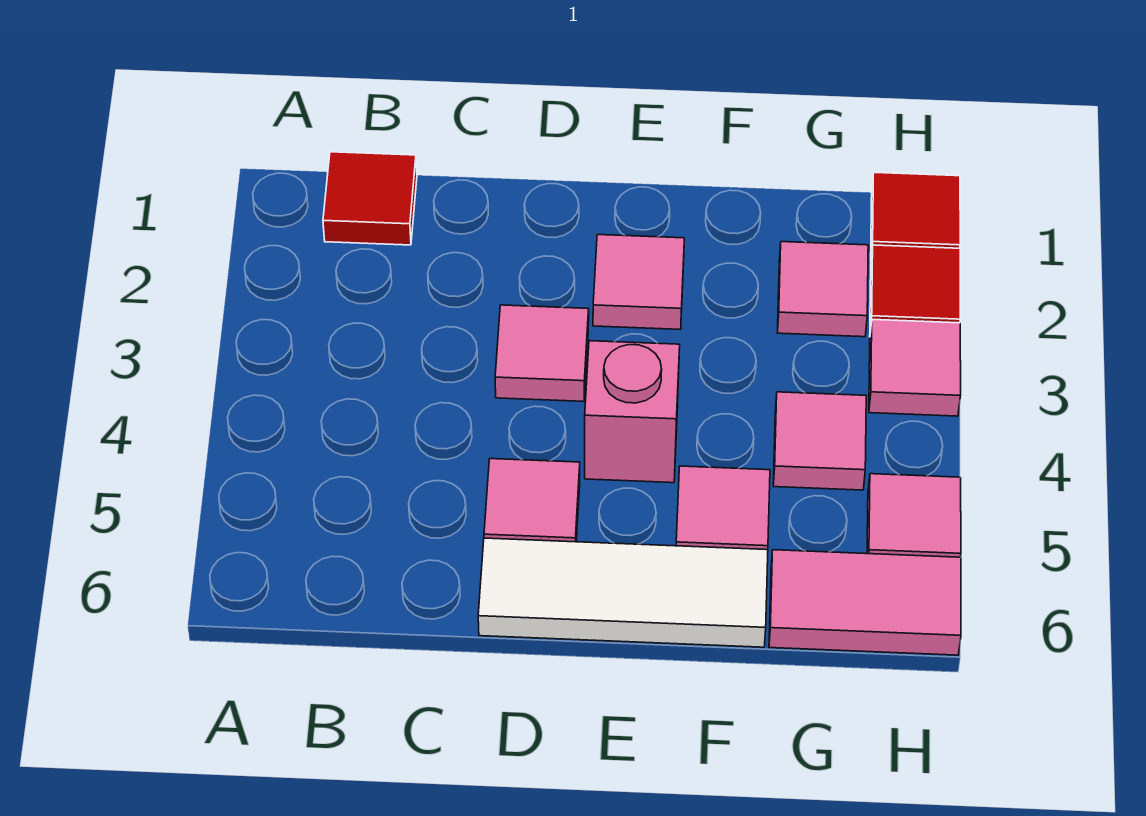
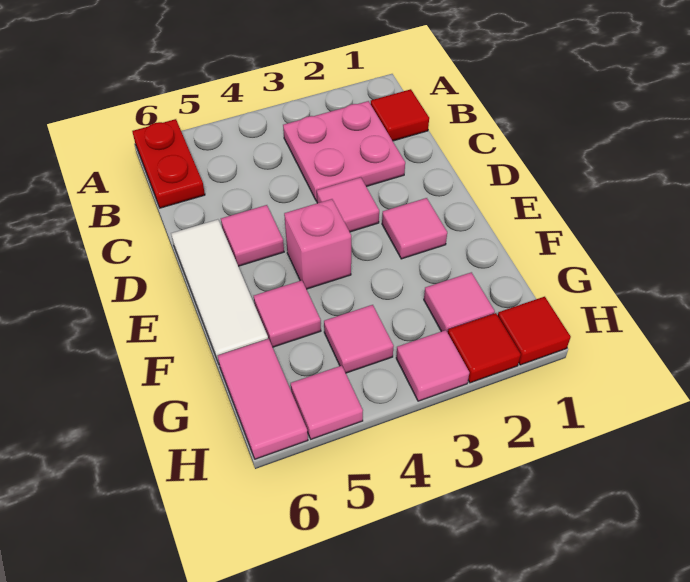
none -> red plate A6:B6 level 1
none -> pink plate B2:C3 level 1

